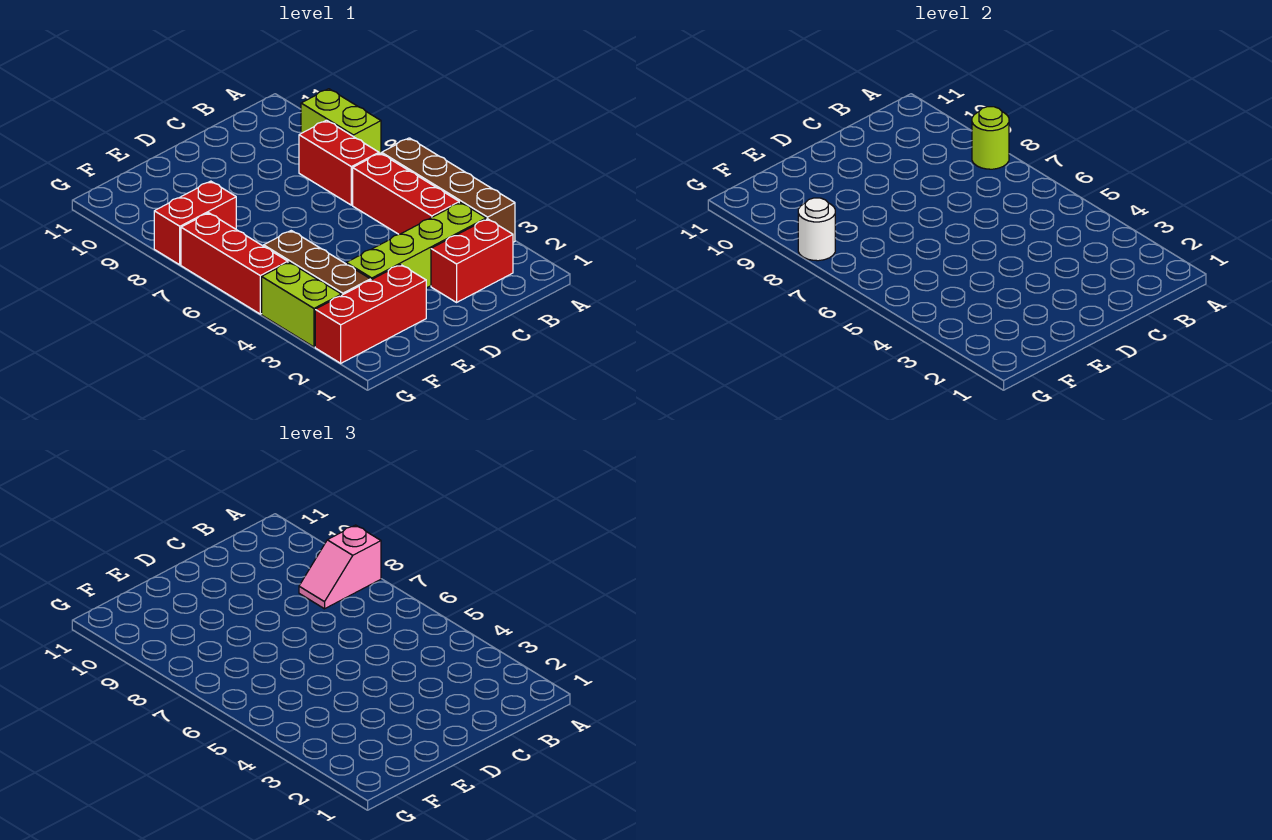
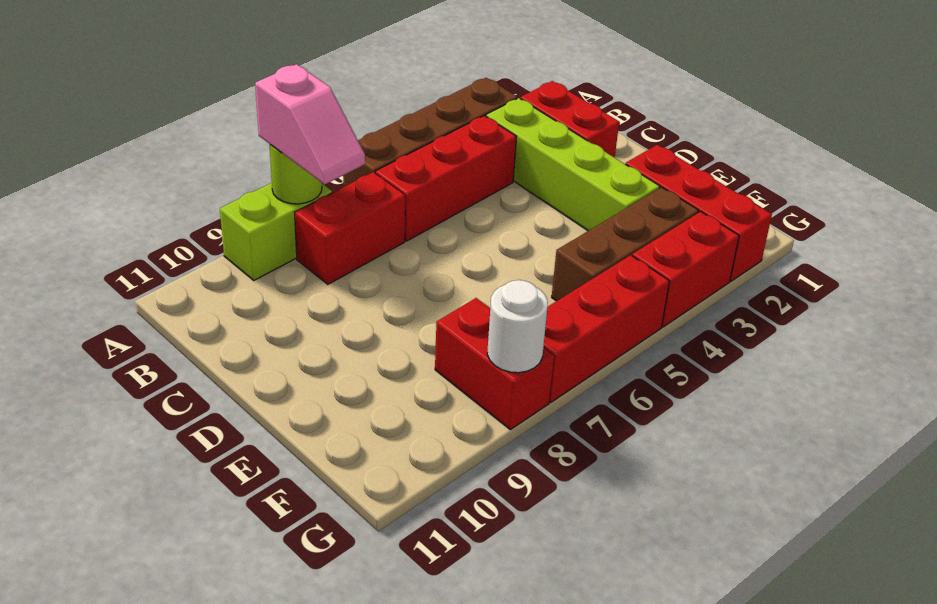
lime brick G3:G4 level 1 -> red brick G3:G4 level 1

